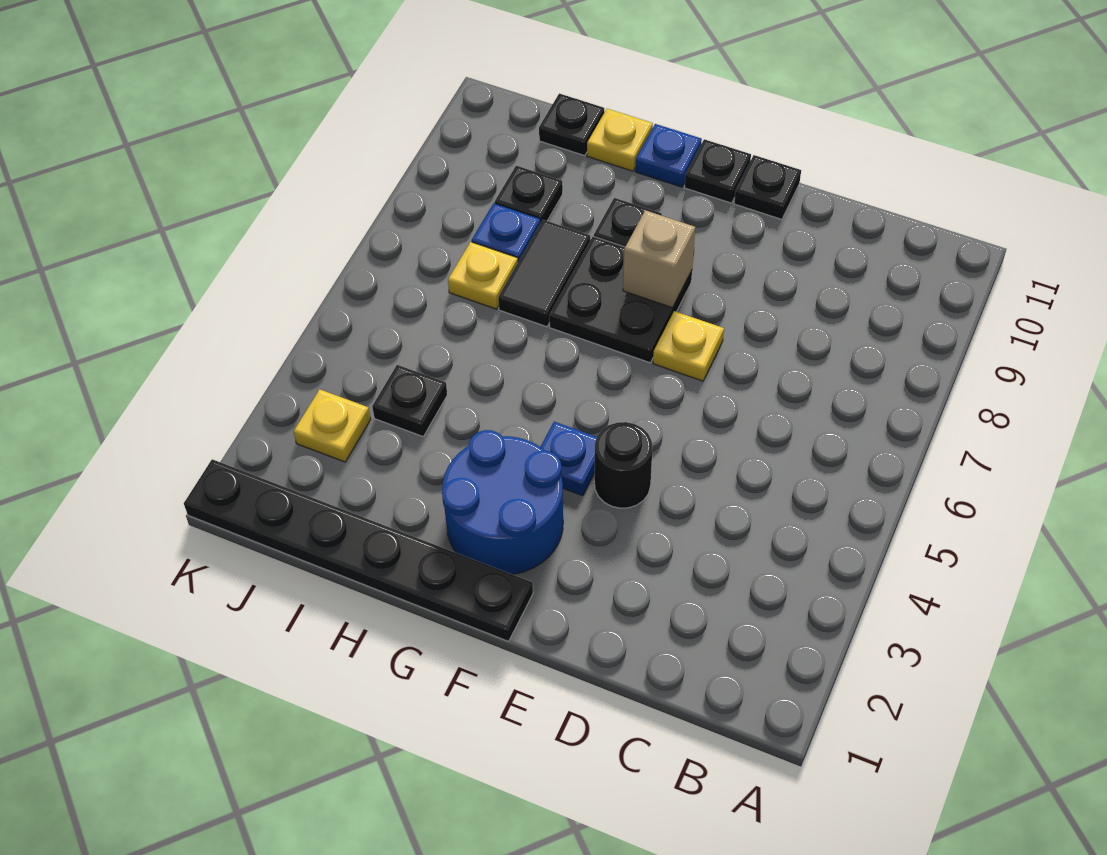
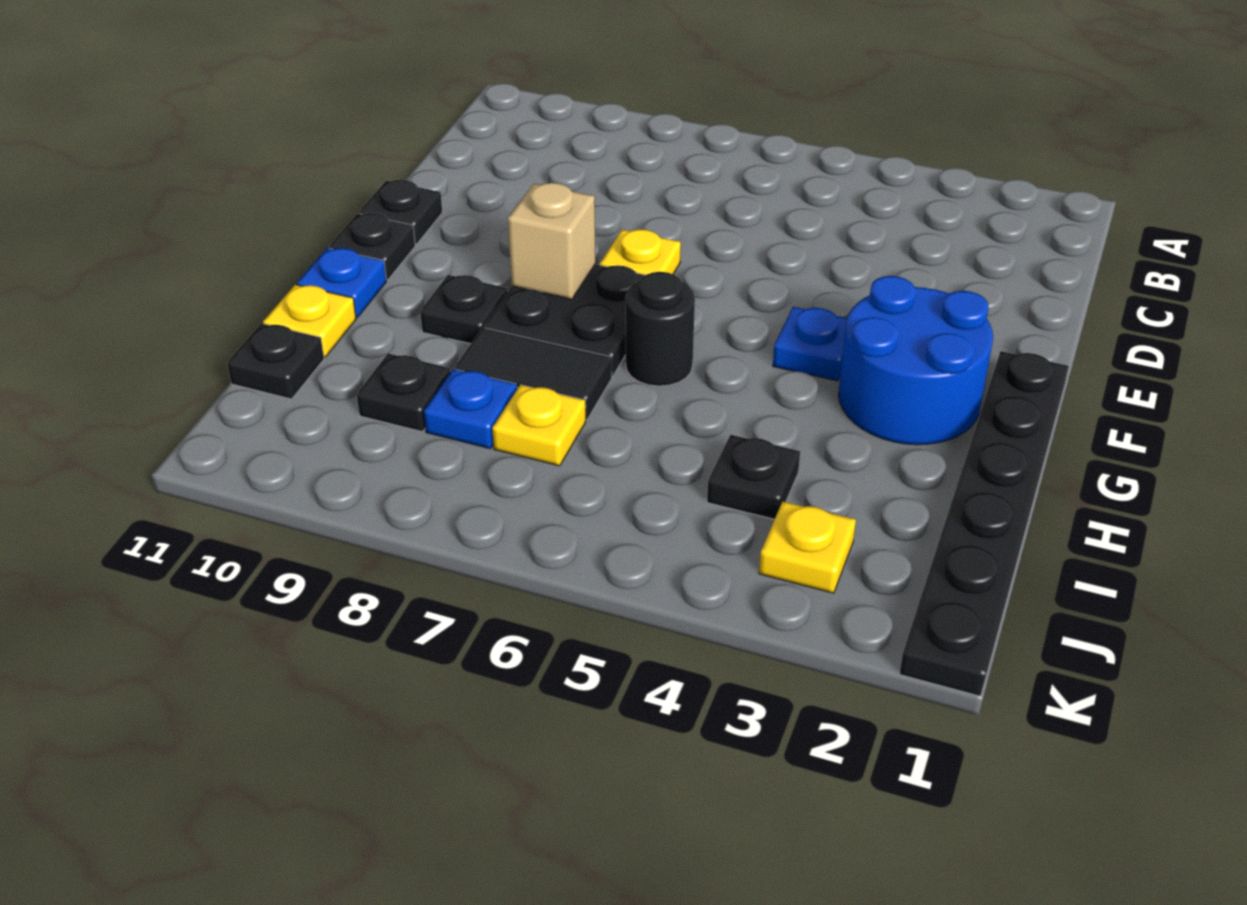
black round brick E4 level 1 -> black round brick G6 level 1

